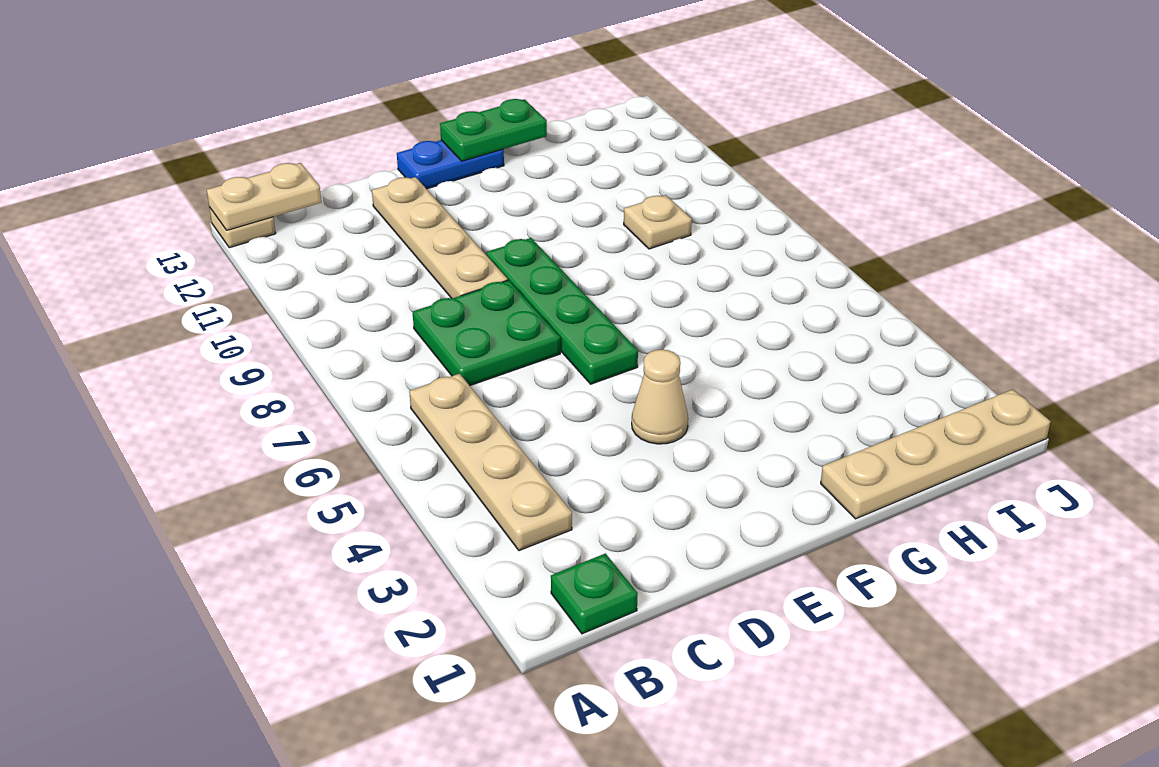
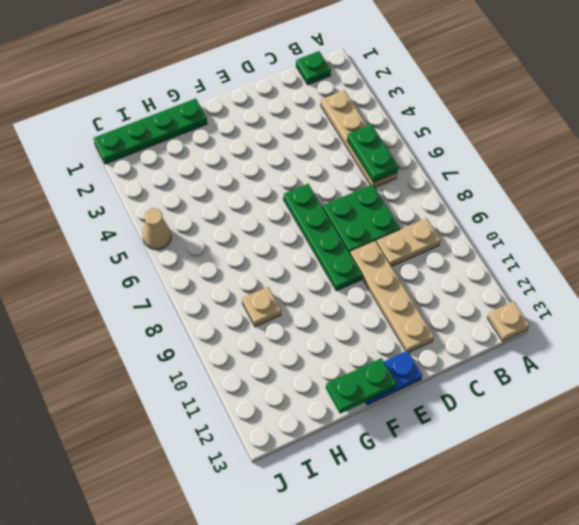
tan plate A13:B13 level 2 -> tan plate B9:C9 level 1
none -> green plate B5:B6 level 2
tan cone E4 level 1 -> tan cone J5 level 1
tan plate G1:J1 level 1 -> green plate G1:J1 level 1

